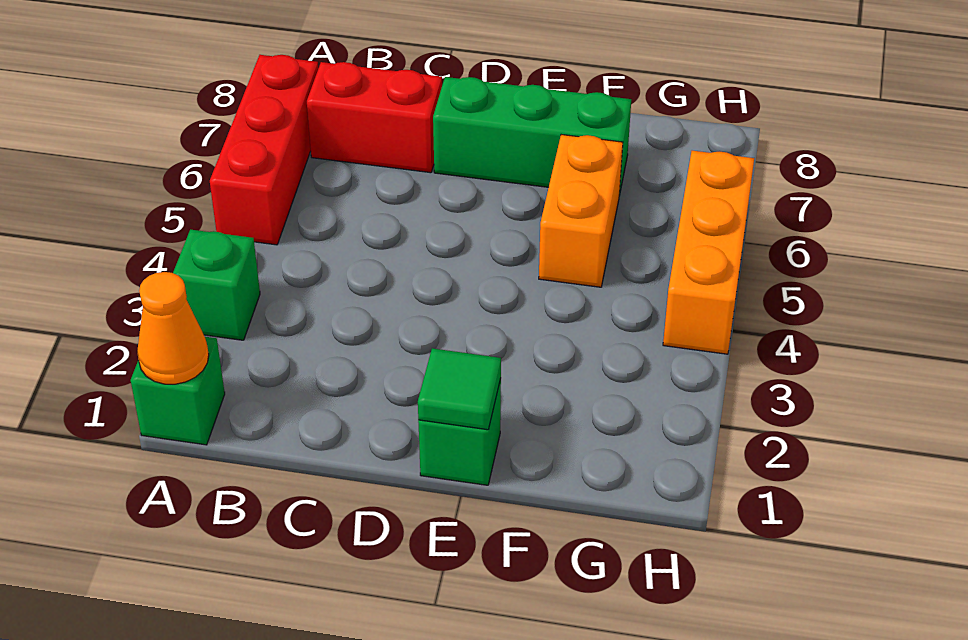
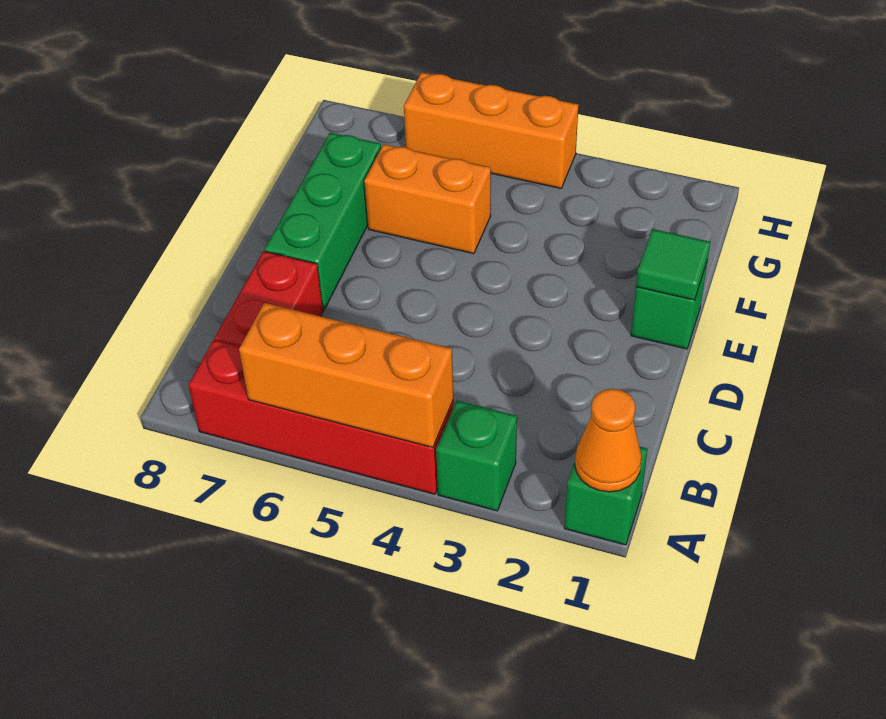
none -> orange brick A4:A6 level 2
red brick A5:A7 level 1 -> red brick A4:A7 level 1

